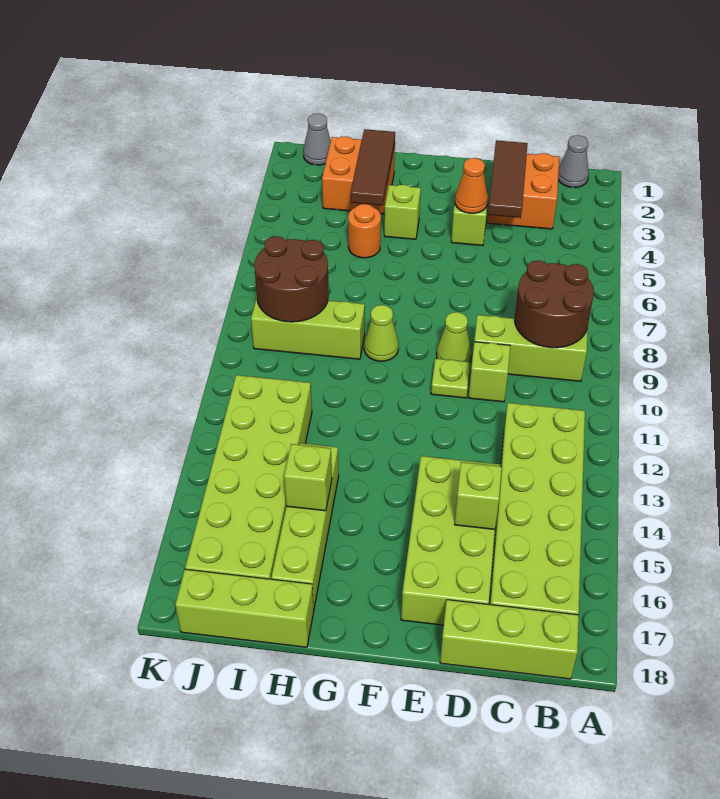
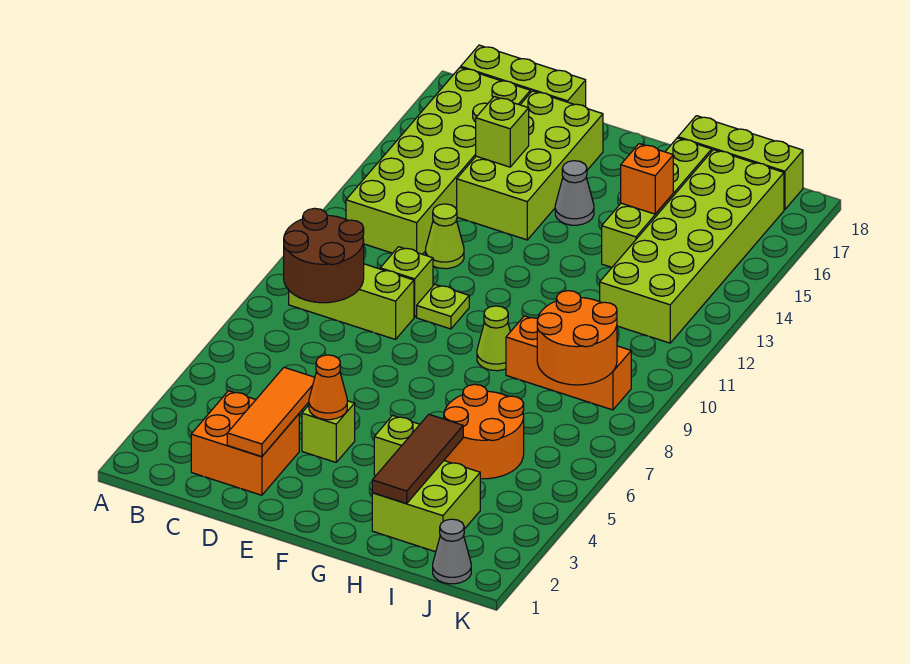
grey cone B1 level 1 -> grey cone F15 level 1
brown tile D2:D4 level 2 -> orange tile D2:D4 level 2
lime cone E9 level 1 -> lime cone D12 level 1
orange brick H2:I3 level 1 -> lime brick H2:I3 level 1
orange round brick H5 level 1 -> orange round brick H5:I6 level 1
lime brick H9:J9 level 1 -> orange brick H9:J9 level 1
lime brick H15 level 2 -> orange brick H15 level 2
brown round brick I8:J9 level 2 -> orange round brick I8:J9 level 2

